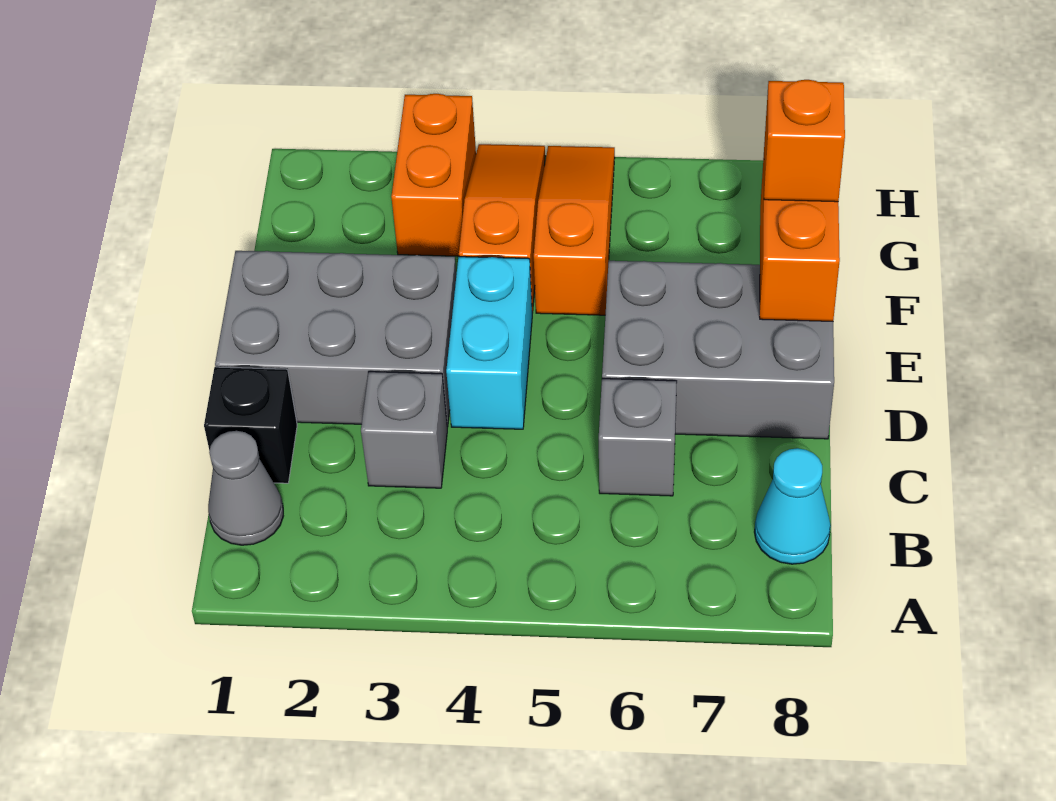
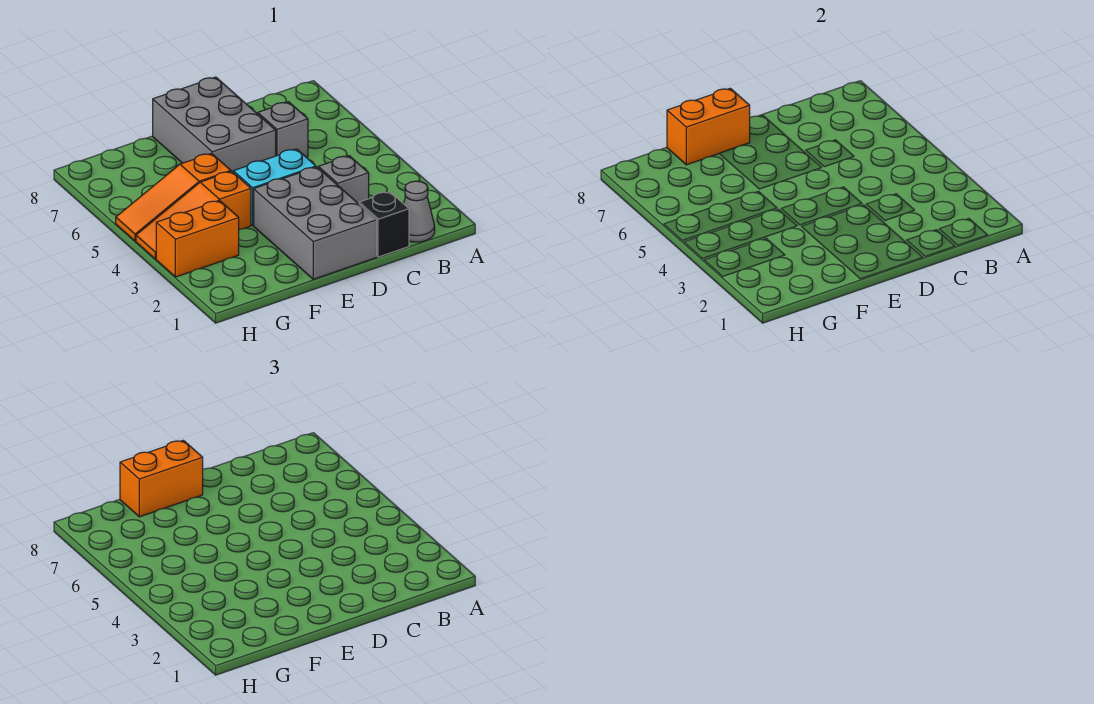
cyan cone B8 level 1 -> none
orange brick F8 level 3 -> orange brick E8:F8 level 3

